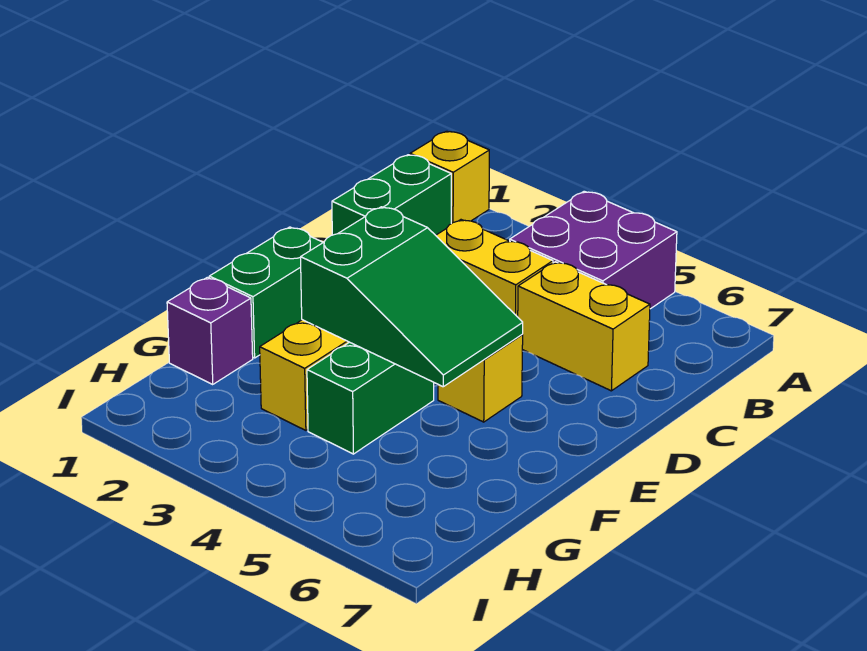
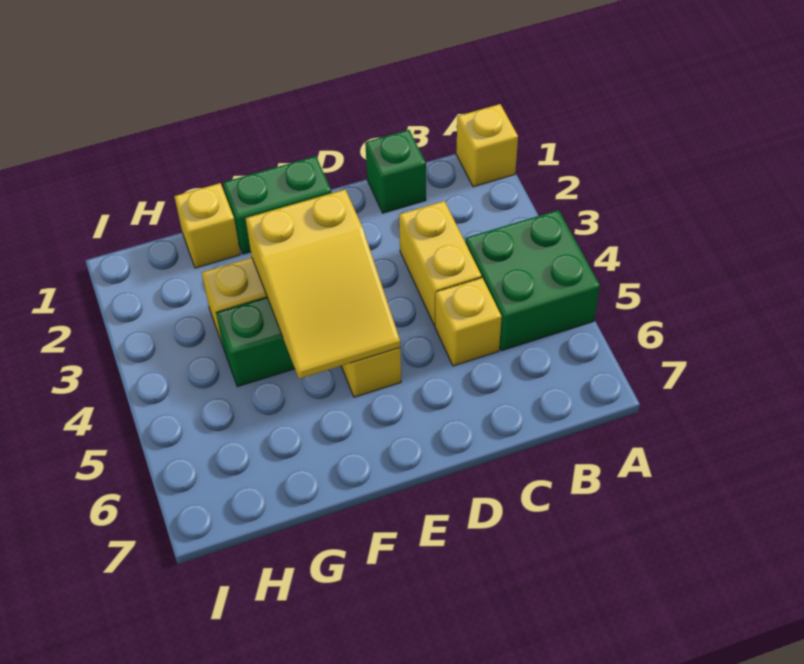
purple brick A4:B5 level 1 -> green brick A4:B5 level 1
green brick B1:C1 level 1 -> green brick C1 level 1
yellow brick C5:C6 level 1 -> yellow brick C5 level 1
green slope E3:F5 level 2 top 3 -> yellow slope E3:F5 level 2 top 3
purple brick G1 level 1 -> yellow brick G1 level 1

